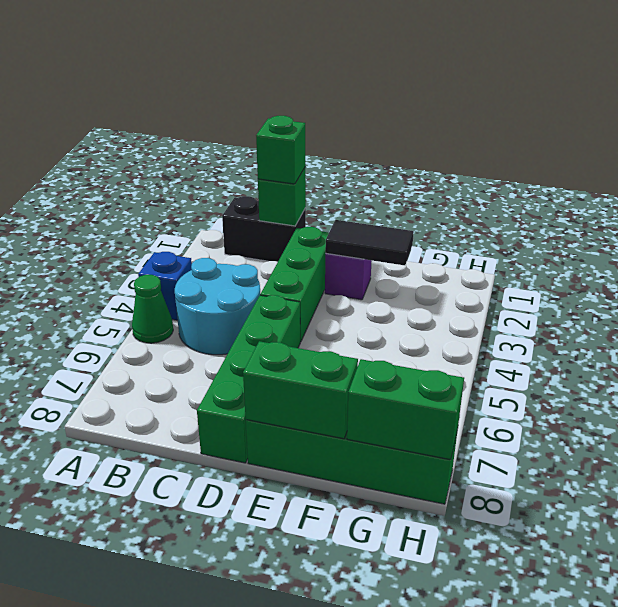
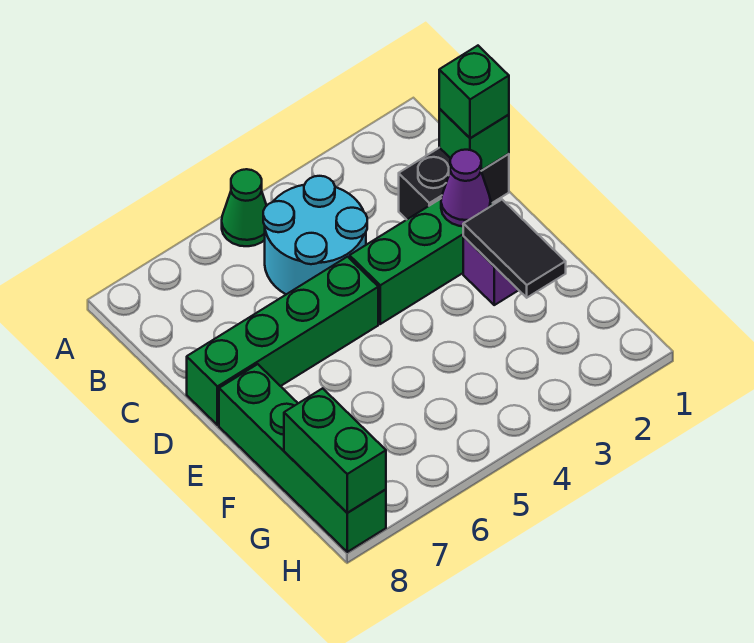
blue brick A4 level 1 -> none
black brick B1:C1 level 1 -> black brick C1:C2 level 1
none -> purple cone D2 level 2
green brick E8:F8 level 2 -> none

